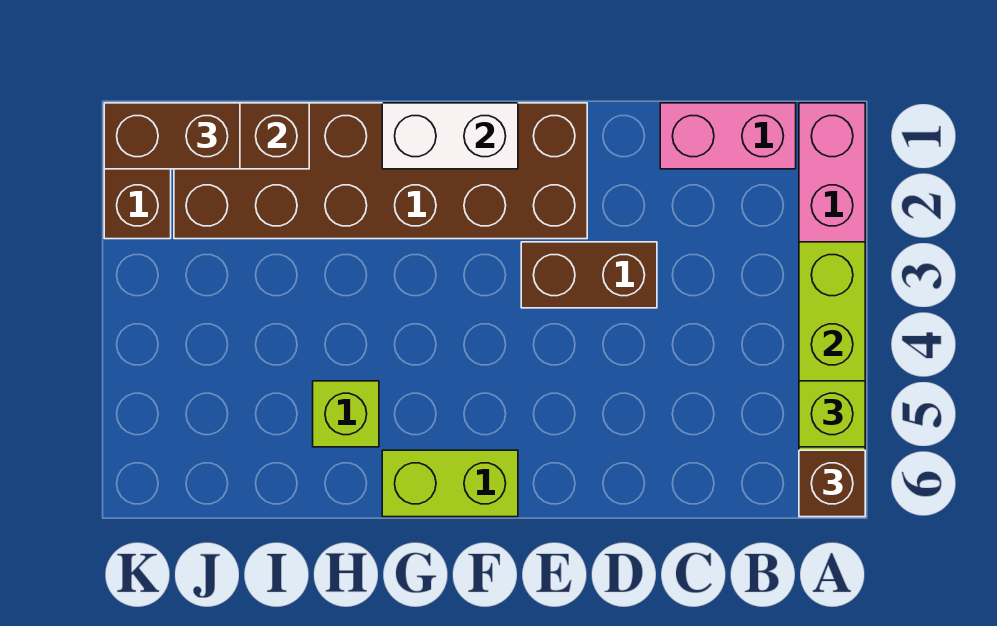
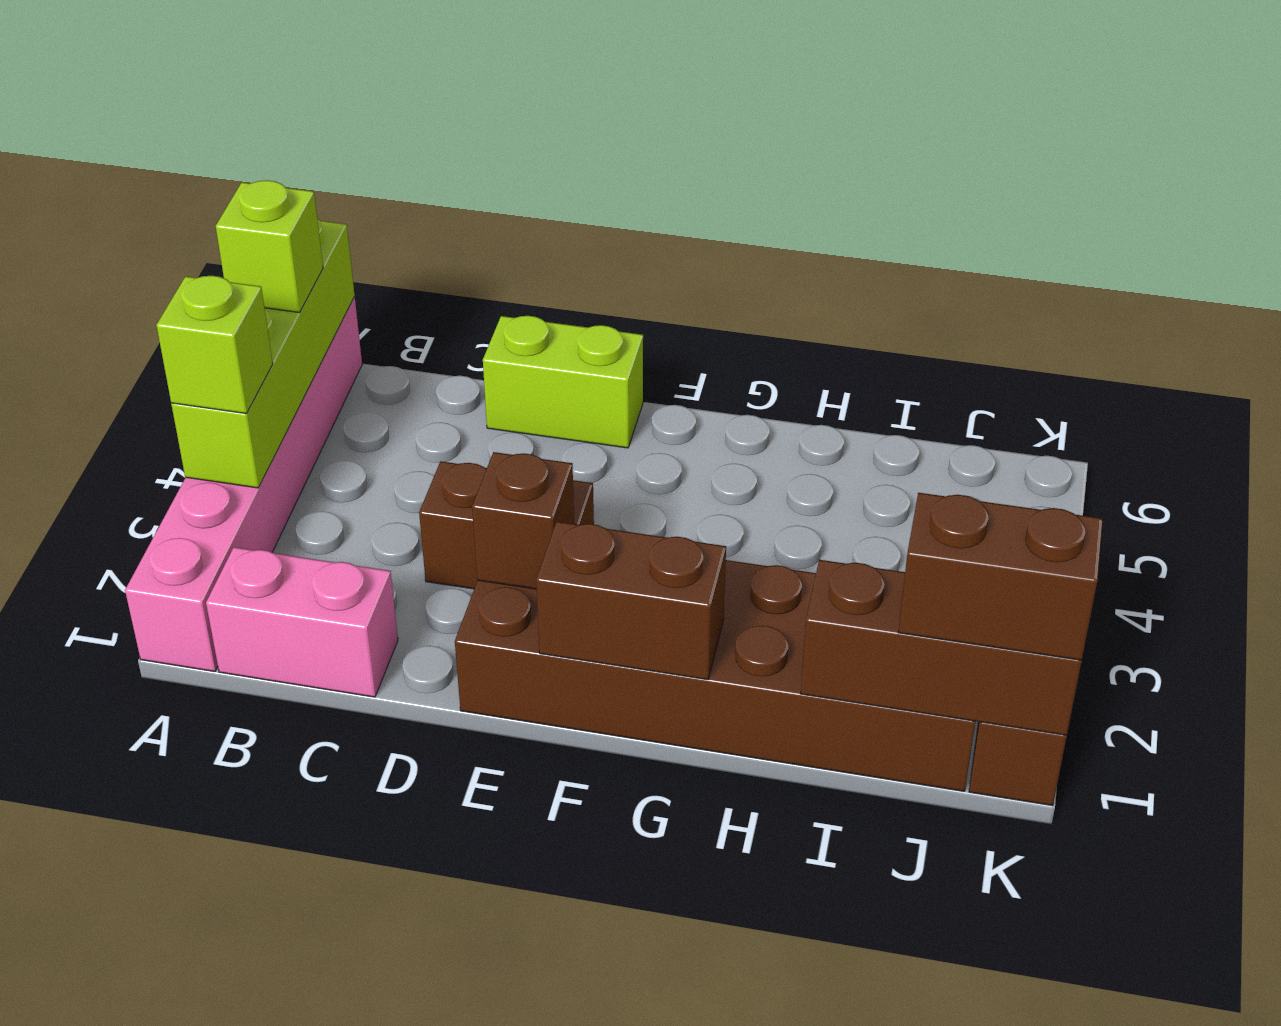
brown brick A6 level 3 -> brown brick E2 level 2
white brick F1:G1 level 2 -> brown brick F1:G1 level 2
lime brick F6:G6 level 1 -> lime brick D6:E6 level 1
lime brick H5 level 1 -> lime brick A3 level 3

